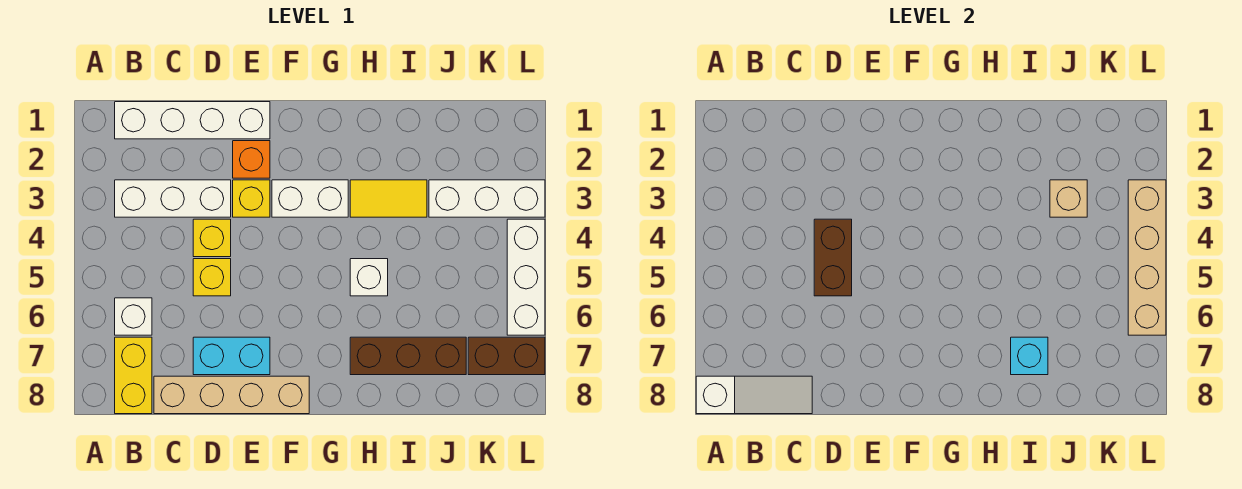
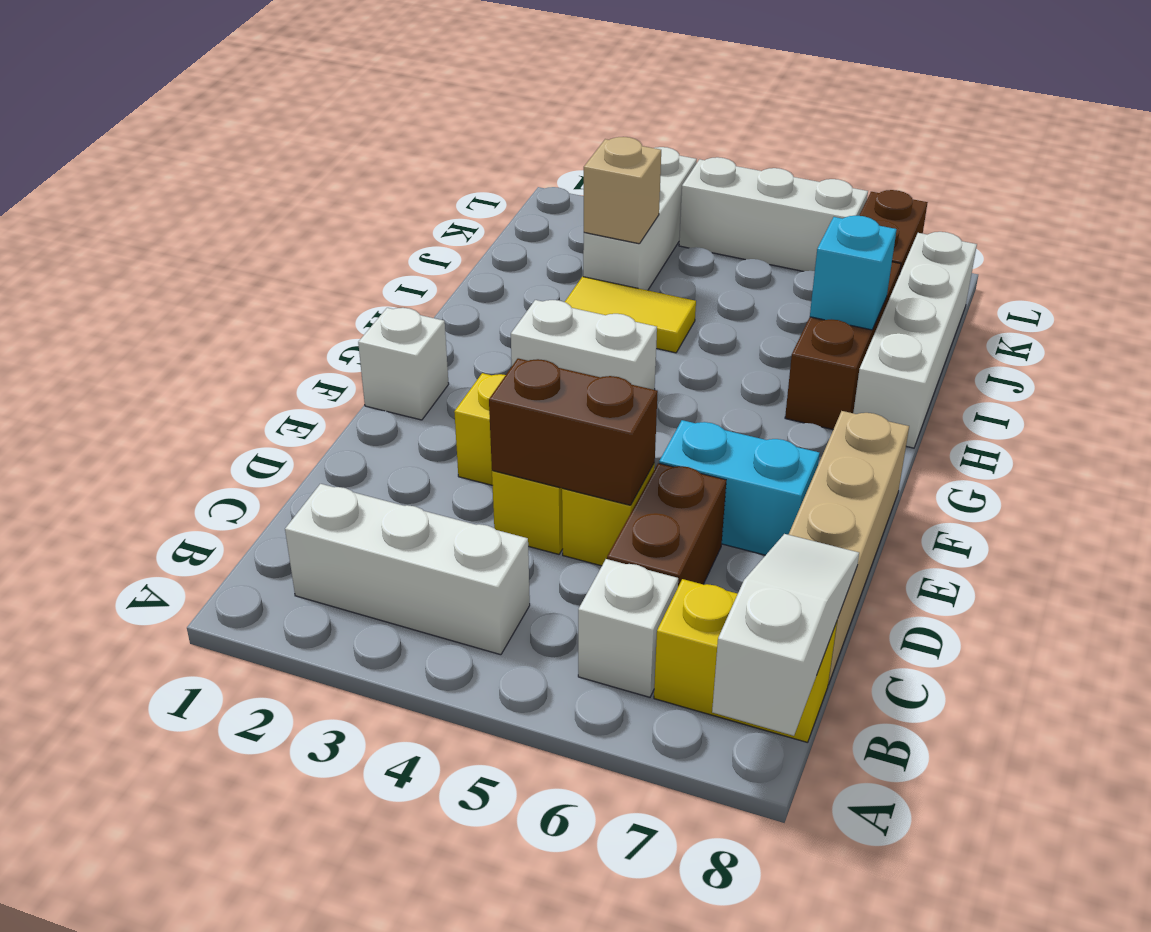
white brick B1:E1 level 1 -> white brick H8:K8 level 1
white brick B3:D3 level 1 -> white brick B2:B4 level 1
none -> brown brick C6:D6 level 1
cyan brick D7:E7 level 1 -> cyan brick E6:E7 level 1
orange brick E2 level 1 -> none
white brick F3:G3 level 1 -> white brick G3:G4 level 1
yellow tile H3:I3 level 1 -> yellow tile I3:I4 level 1
white brick H5 level 1 -> white brick F1 level 1
tan brick L3:L6 level 2 -> none

